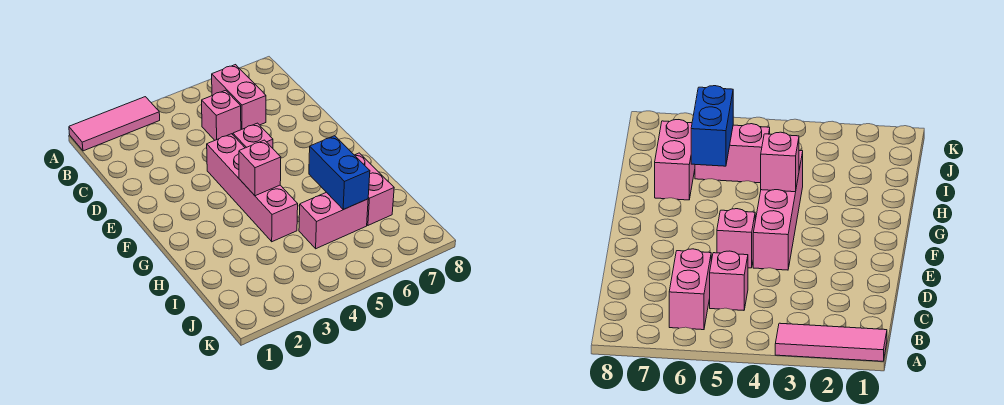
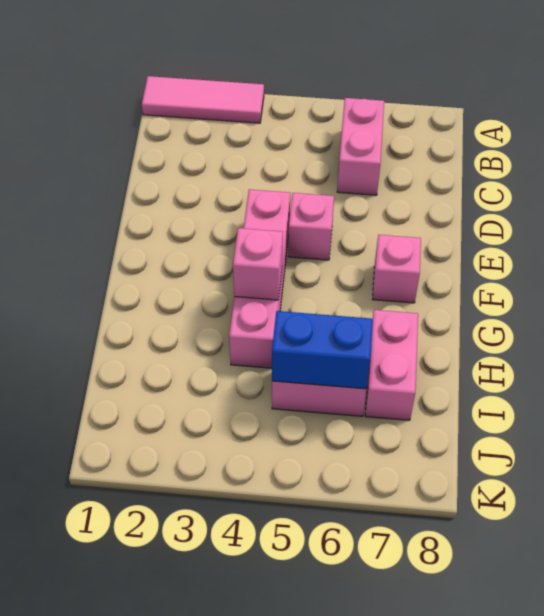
pink brick C5 level 1 -> pink brick F7 level 1
blue brick H6:I6 level 2 -> blue brick I5:I6 level 2

